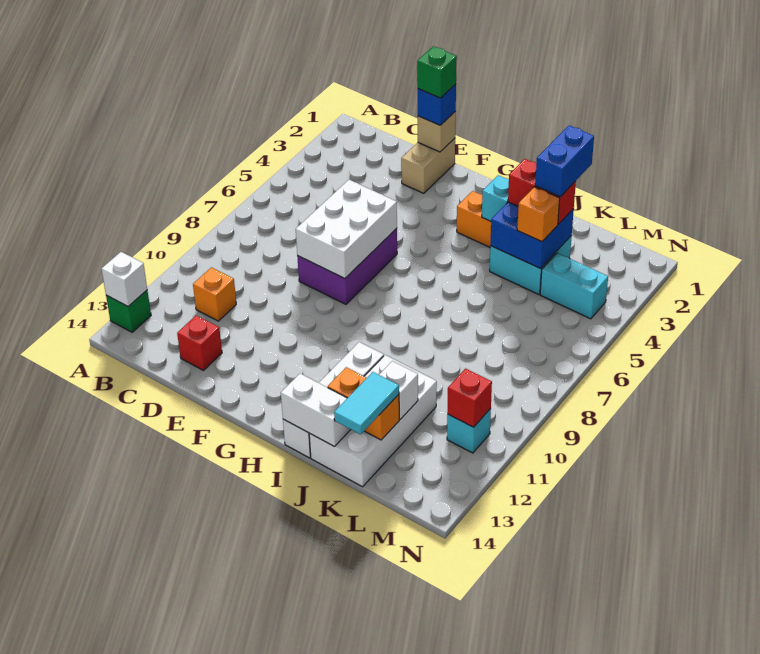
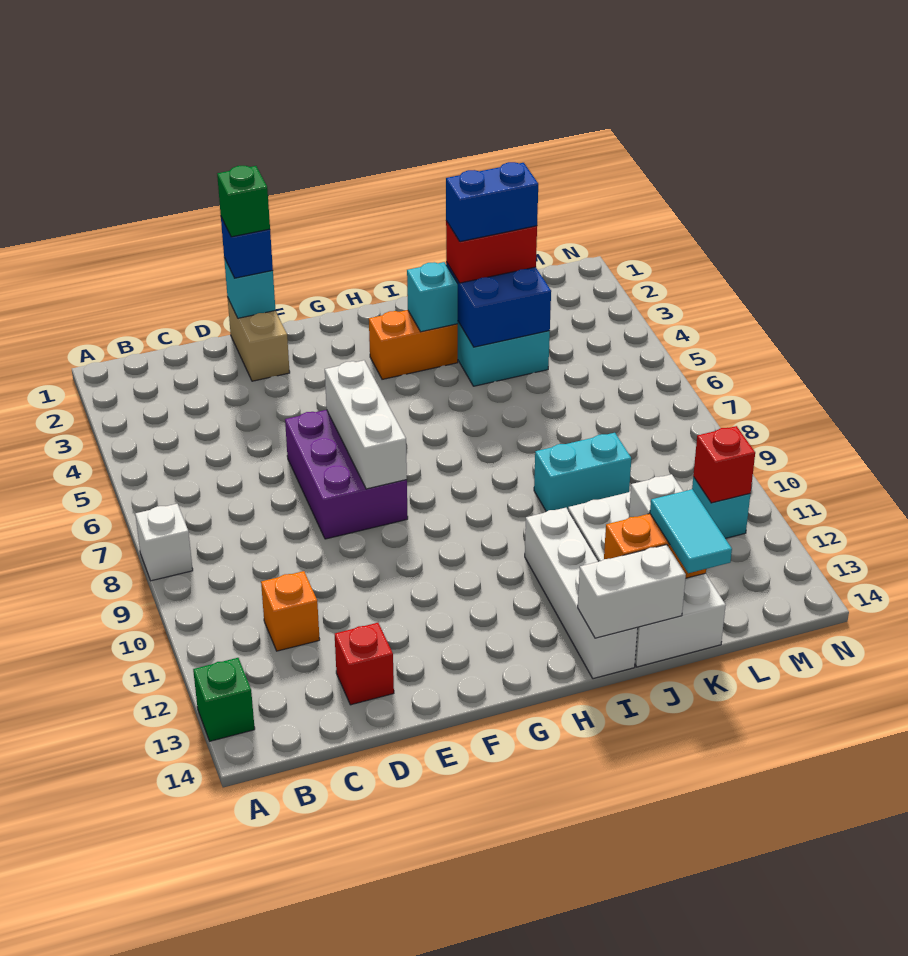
white brick A13 level 2 -> white brick A8 level 1
tan brick E1 level 2 -> cyan brick E1 level 2
white brick E6:F8 level 2 -> white brick F6:F8 level 2
blue brick K2:K3 level 4 -> blue brick J3:K3 level 4
orange brick K4 level 3 -> none
cyan brick L4:M4 level 1 -> cyan brick J9:K9 level 1

